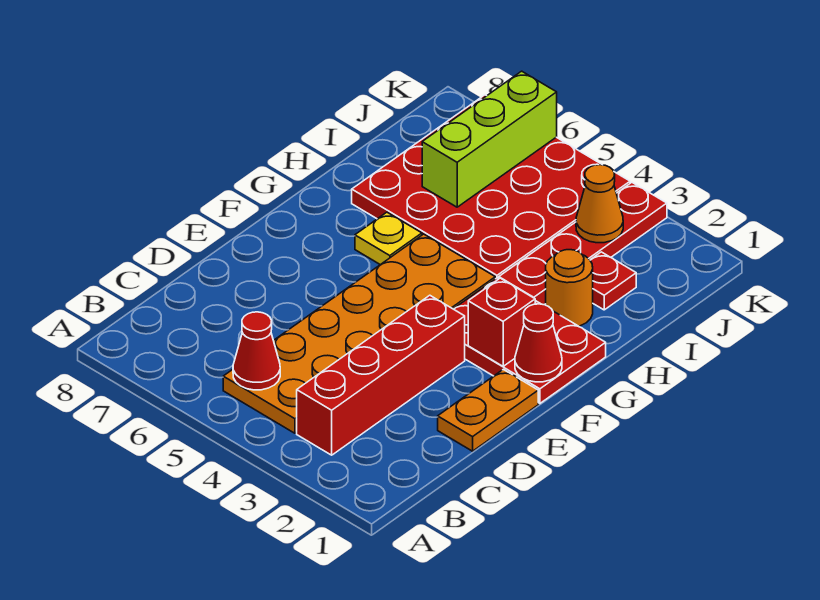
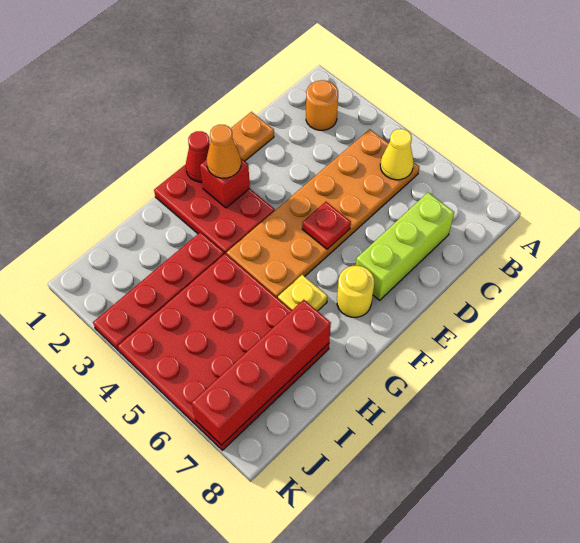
red brick B3:E3 level 1 -> red brick H7:K7 level 2
red cone B5 level 2 -> yellow cone B5 level 2
none -> yellow round brick F7 level 1
orange round brick H2 level 1 -> orange round brick B2 level 1
red plate I2 level 1 -> red plate E5 level 2
lime brick I6:K6 level 2 -> lime brick C7:E7 level 1
orange cone J3 level 2 -> orange cone F2 level 3

